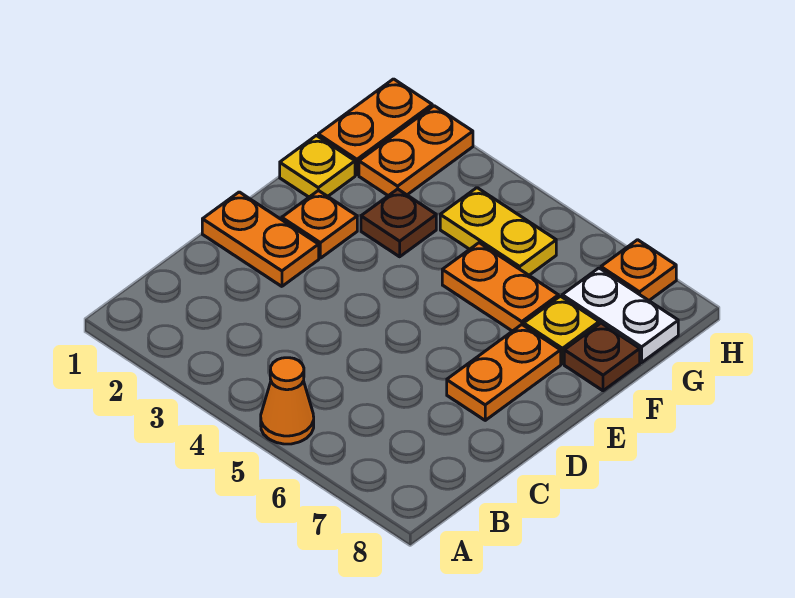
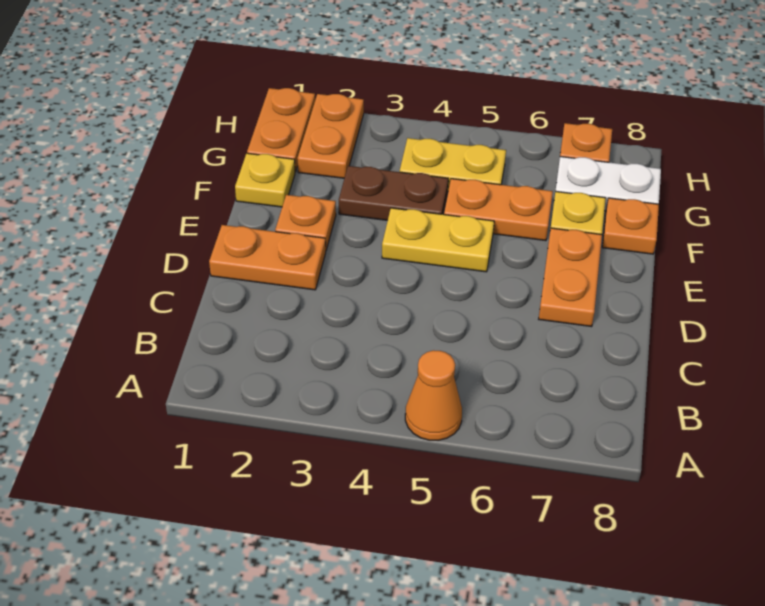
none -> yellow plate E4:E5 level 1
brown plate F3 level 1 -> brown plate F3:F4 level 1
brown plate F8 level 1 -> orange plate F8 level 1

